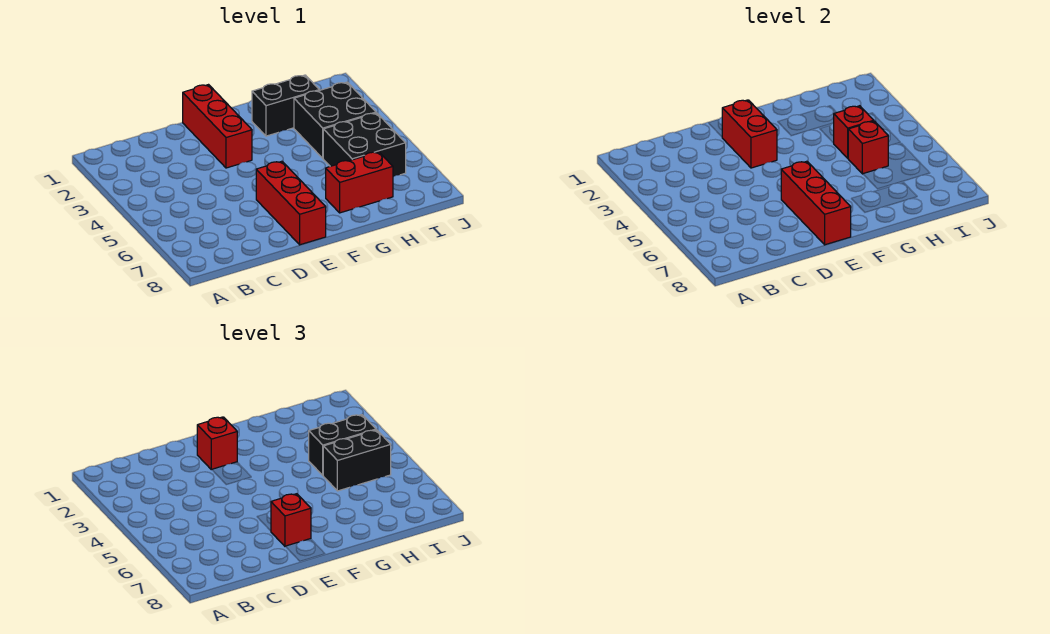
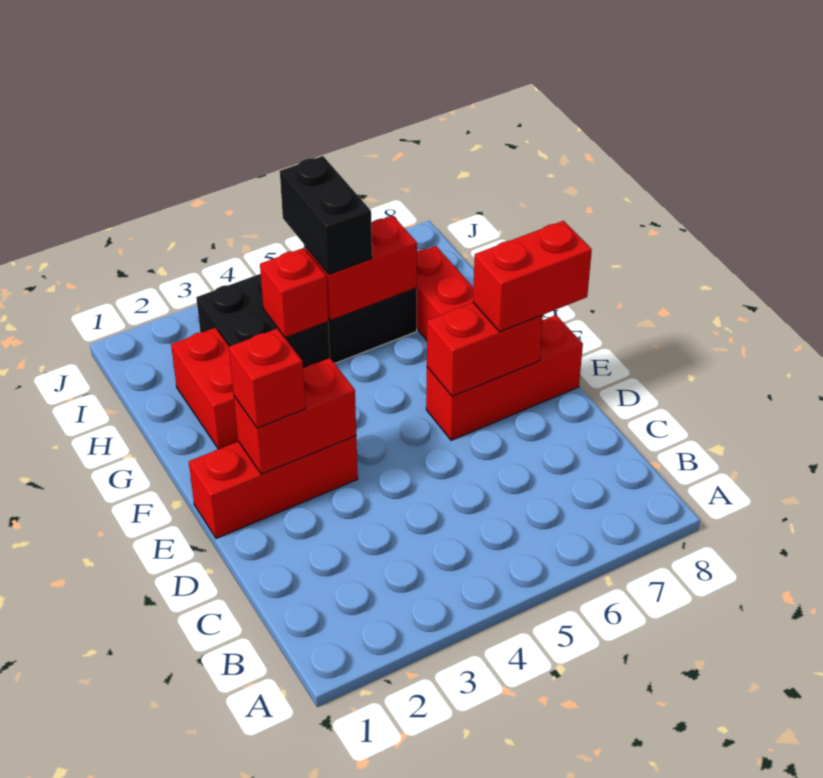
red brick E6:E8 level 2 -> red brick E6:E7 level 2
red brick E7 level 3 -> red brick E7:E8 level 3
black brick G2:H2 level 1 -> red brick G2:H2 level 1
black brick H4:I4 level 3 -> none
red brick H5 level 2 -> red brick H5:H6 level 2

